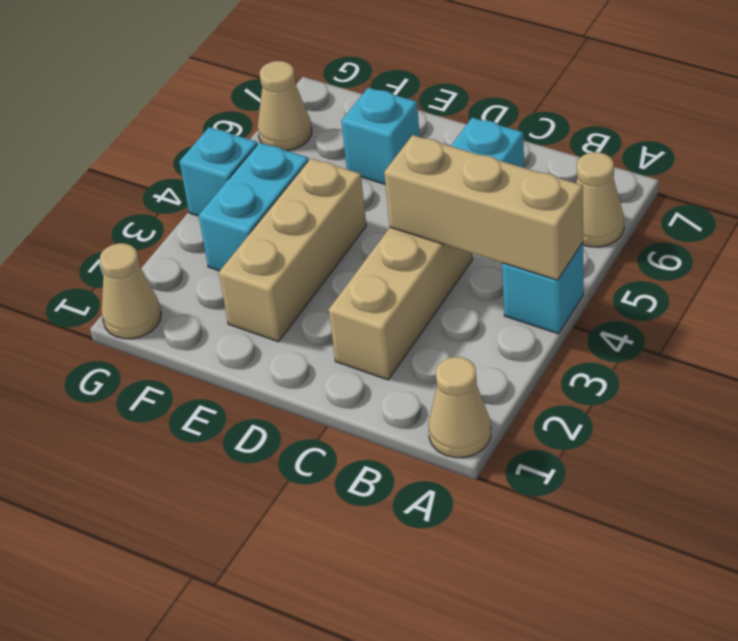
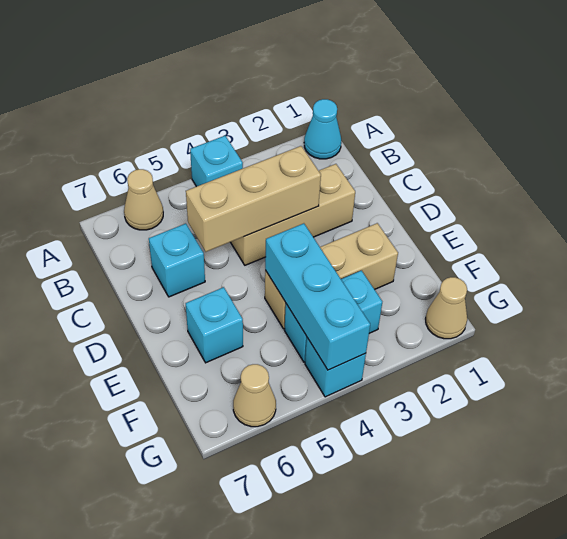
tan cone A1 level 1 -> cyan cone A1 level 1
tan brick A4:C4 level 2 -> tan brick C3:C5 level 2
none -> cyan brick E4:G4 level 2

